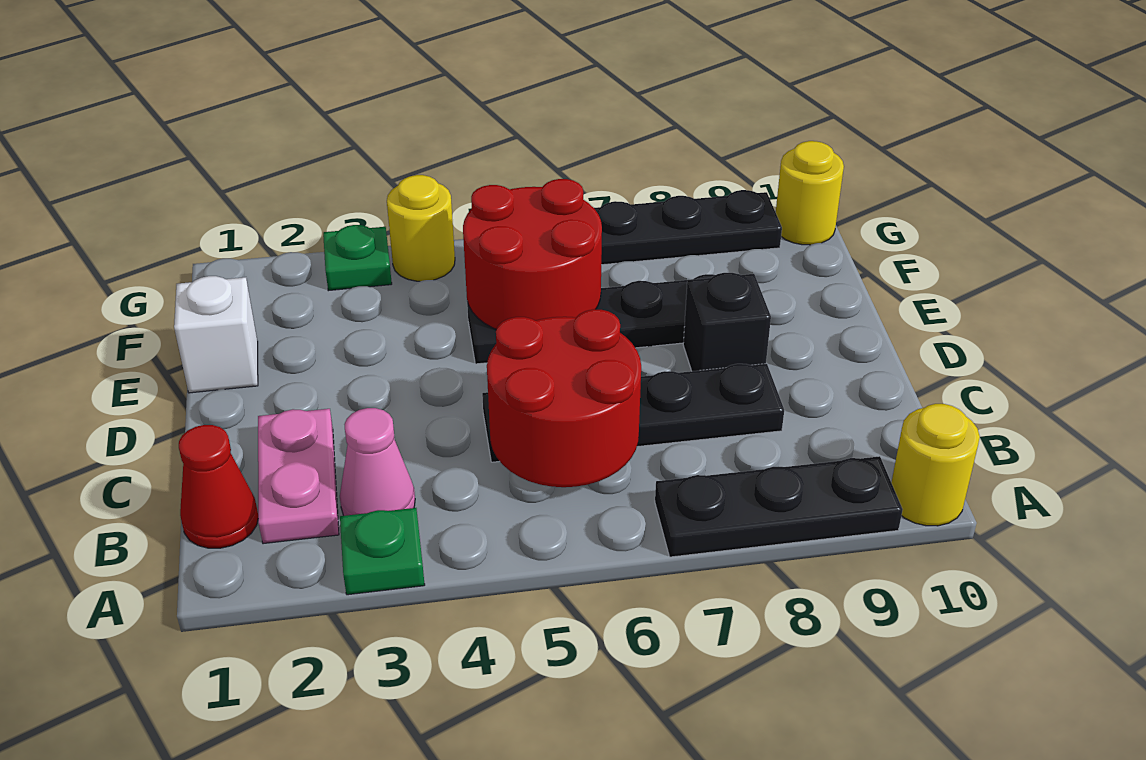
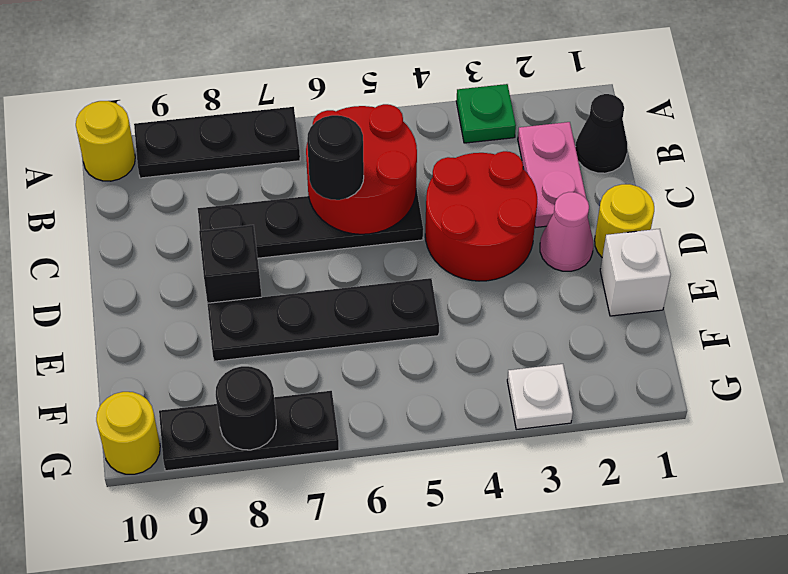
red cone B1 level 1 -> black cone B1 level 1
pink cone B3 level 1 -> pink cone D2 level 1
none -> black round brick C6 level 3
red round brick E5:F6 level 2 -> red round brick C3:D4 level 1
green plate G3 level 1 -> white plate G3 level 1
yellow round brick G4 level 1 -> yellow round brick D1 level 1
none -> black round brick G8 level 2

